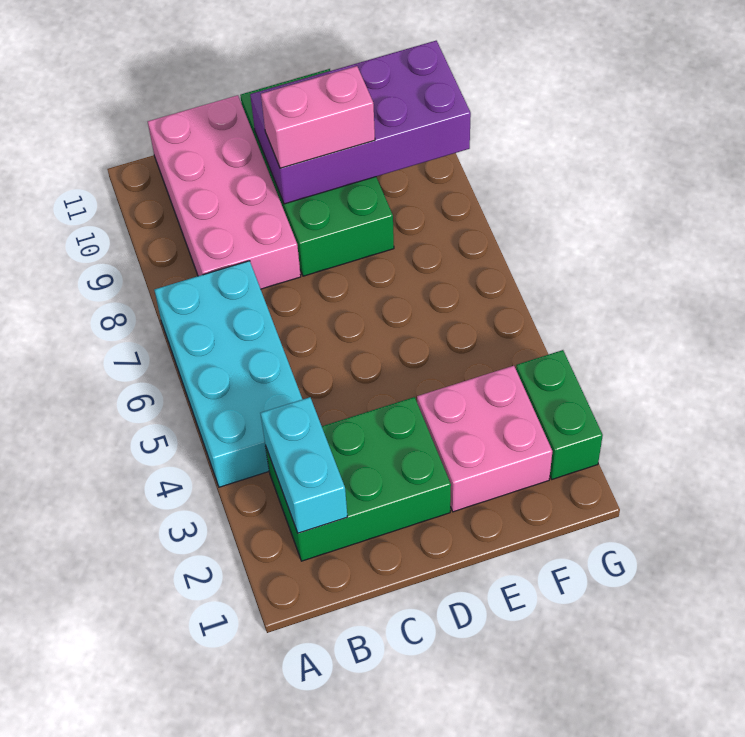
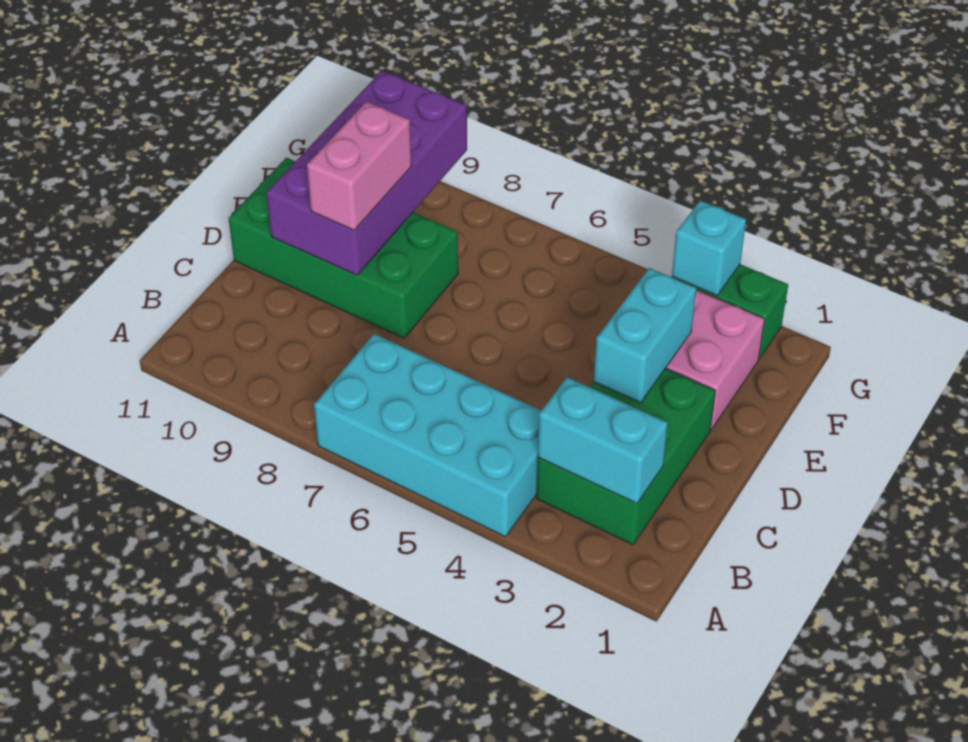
pink brick B8:C11 level 1 -> none
none -> cyan brick D3:E3 level 2
none -> cyan brick G3 level 2

